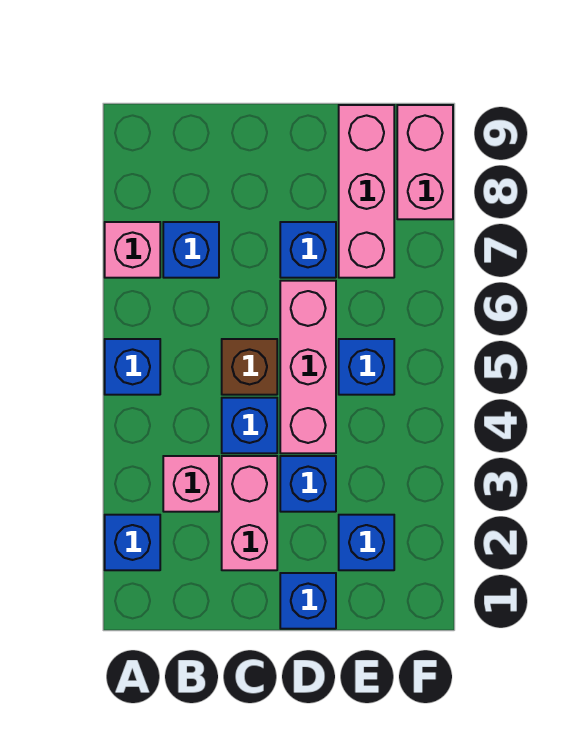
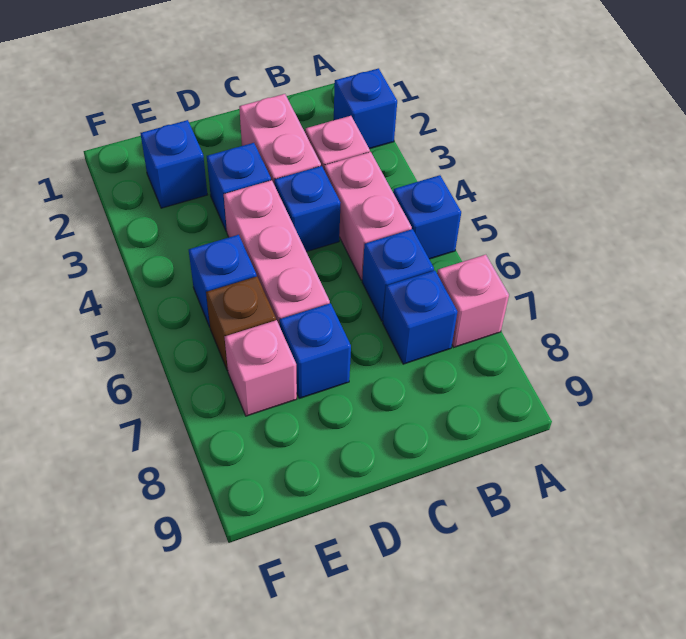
brown brick C5 level 1 -> brown brick E6 level 1
blue brick D1 level 1 -> blue brick B6 level 1
pink brick E7:E9 level 1 -> pink brick E7 level 1
pink brick F8:F9 level 1 -> pink brick B4:B5 level 1

